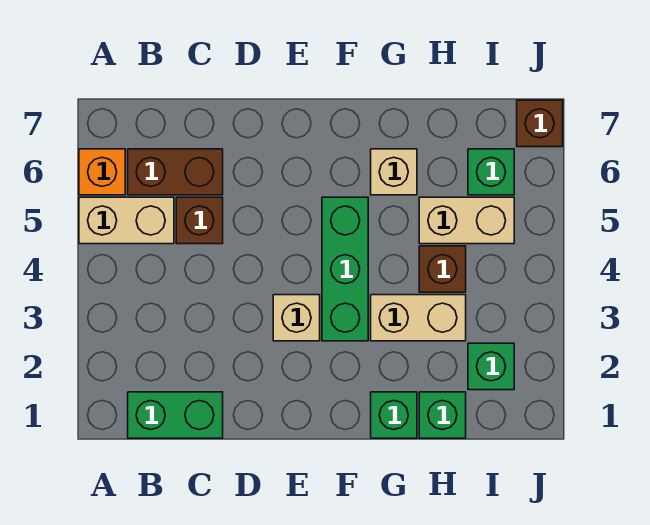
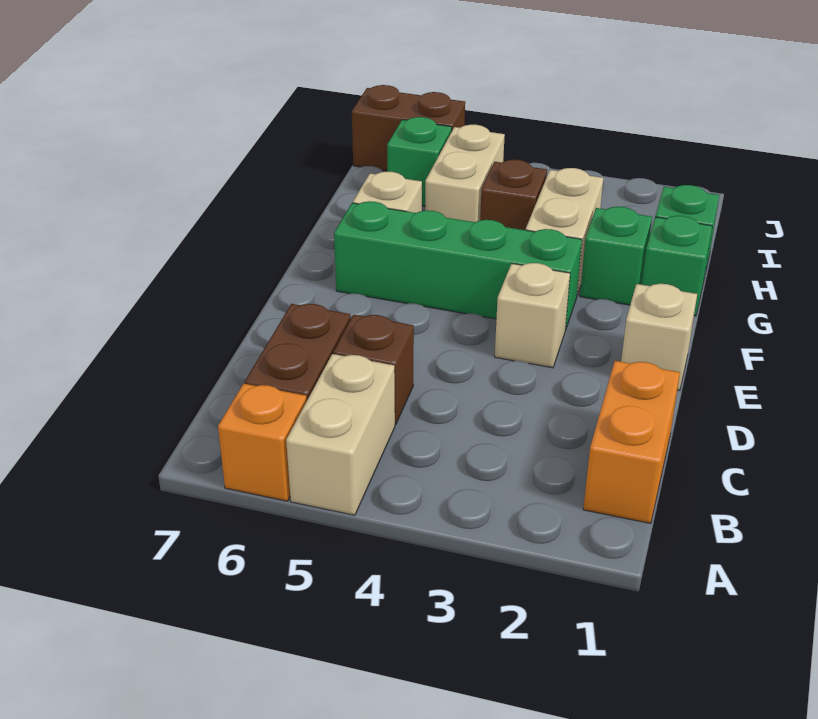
green brick B1:C1 level 1 -> orange brick B1:C1 level 1
none -> tan brick E1 level 1
green brick F3:F5 level 1 -> green brick F3:F6 level 1
green brick I2 level 1 -> green brick G2 level 1
brown brick J7 level 1 -> brown brick J6:J7 level 1

